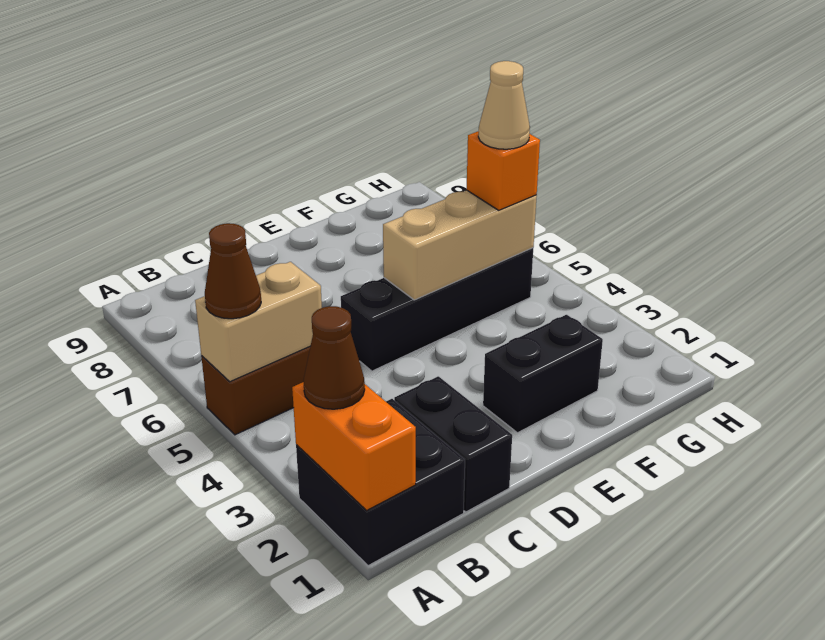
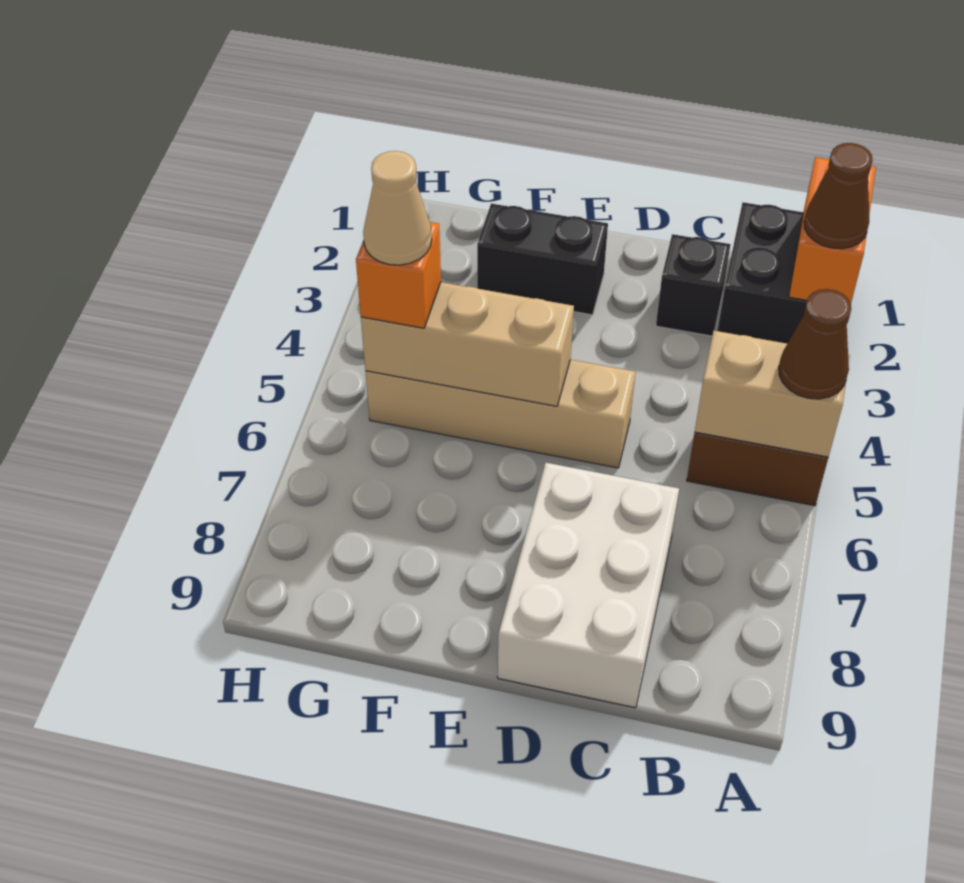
black brick C1:C2 level 1 -> black brick C2 level 1
none -> white brick C7:D9 level 1
black brick D5:G5 level 1 -> tan brick D5:G5 level 1

